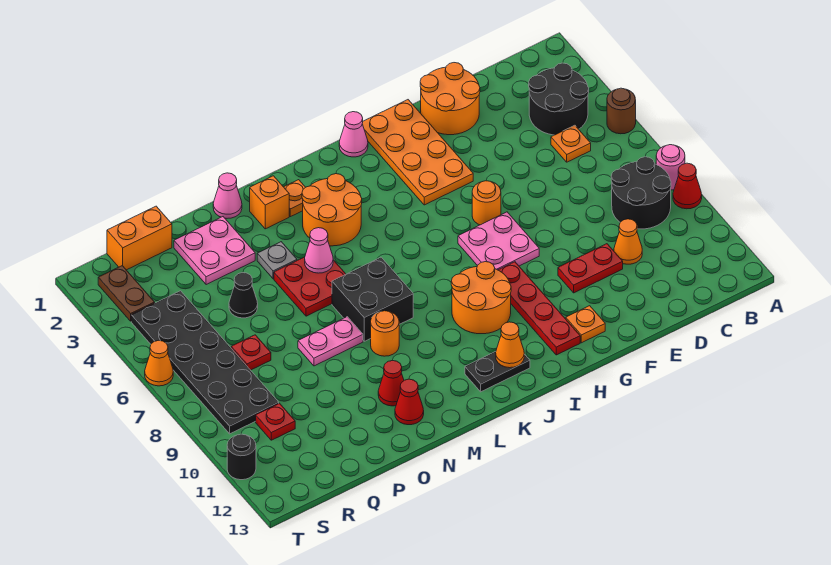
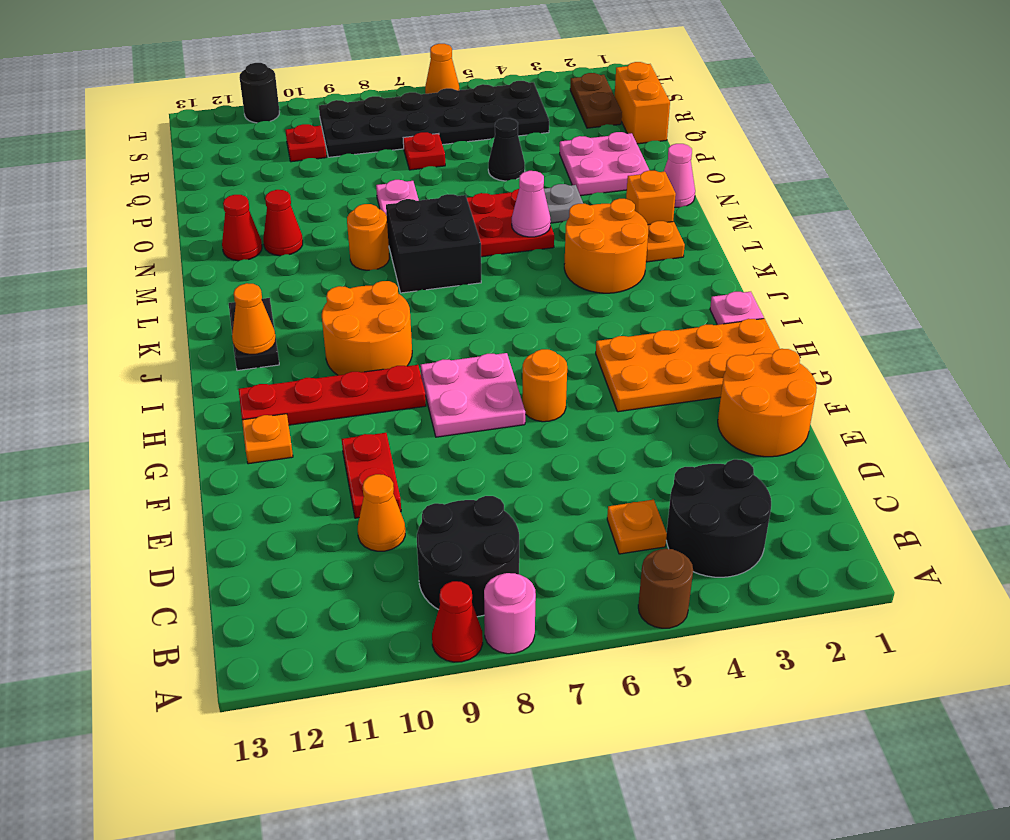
pink cone I1 level 1 -> pink plate I1 level 1
brown plate S2:S3 level 1 -> brown plate R2:S2 level 1

